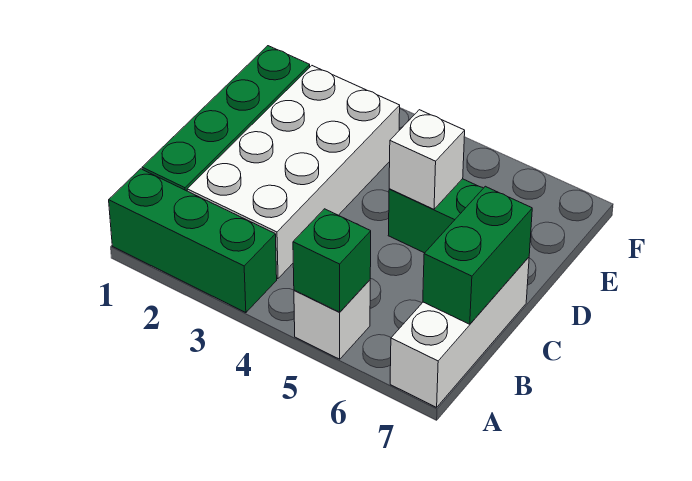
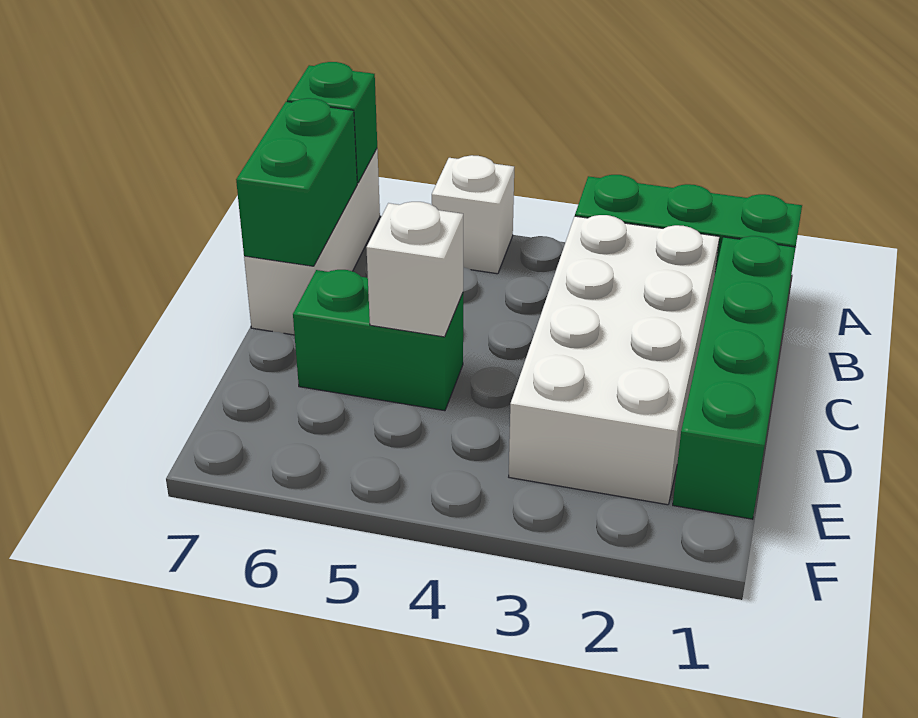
green brick A5 level 2 -> green brick A7 level 2

